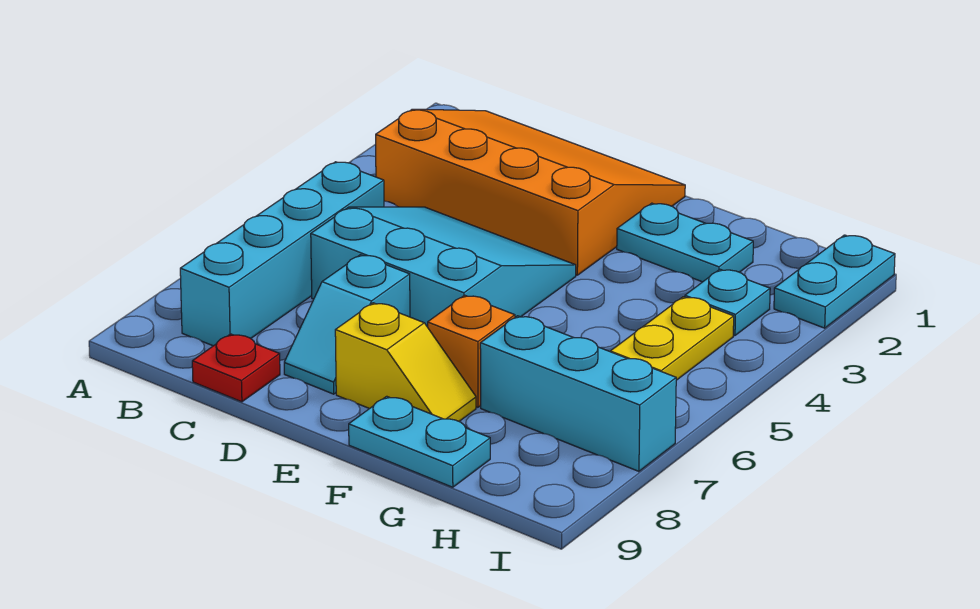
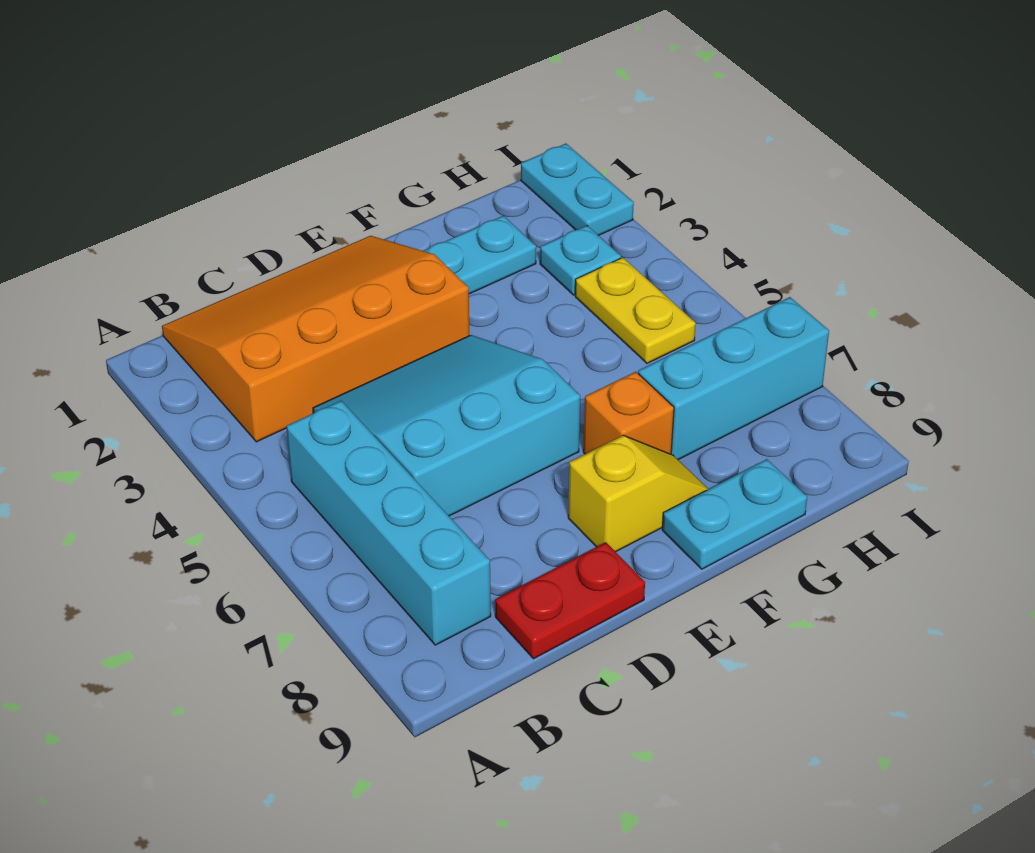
red plate C9 level 1 -> red plate C9:D9 level 1
cyan slope D7:D8 level 1 top 7 -> none

